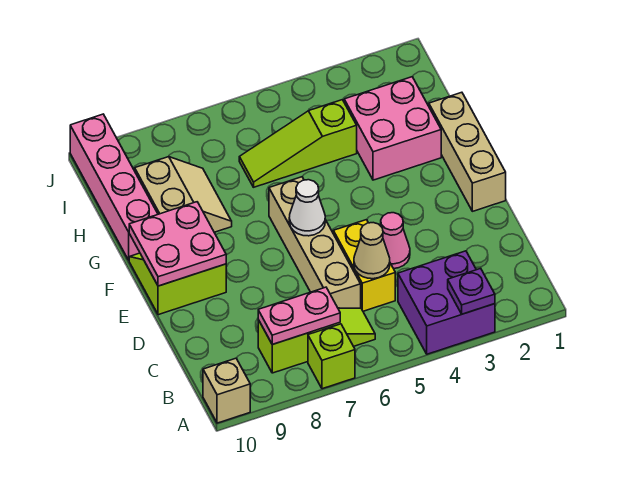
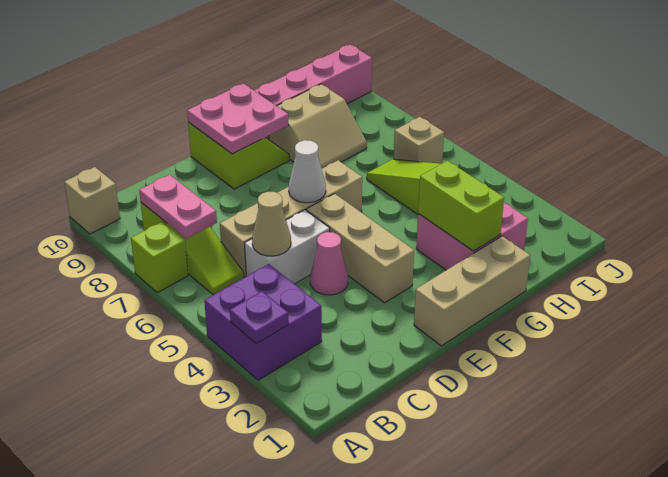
yellow brick C5:D5 level 1 -> white brick C5:D5 level 1
none -> tan brick E3:E5 level 1
none -> lime brick G2:G3 level 2
none -> tan brick I6 level 1

